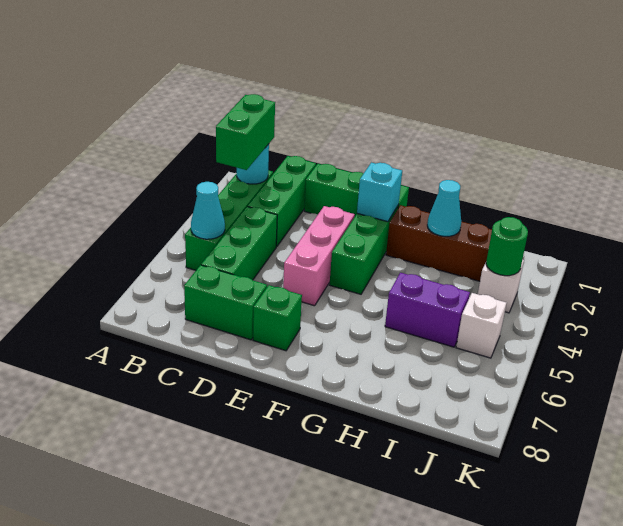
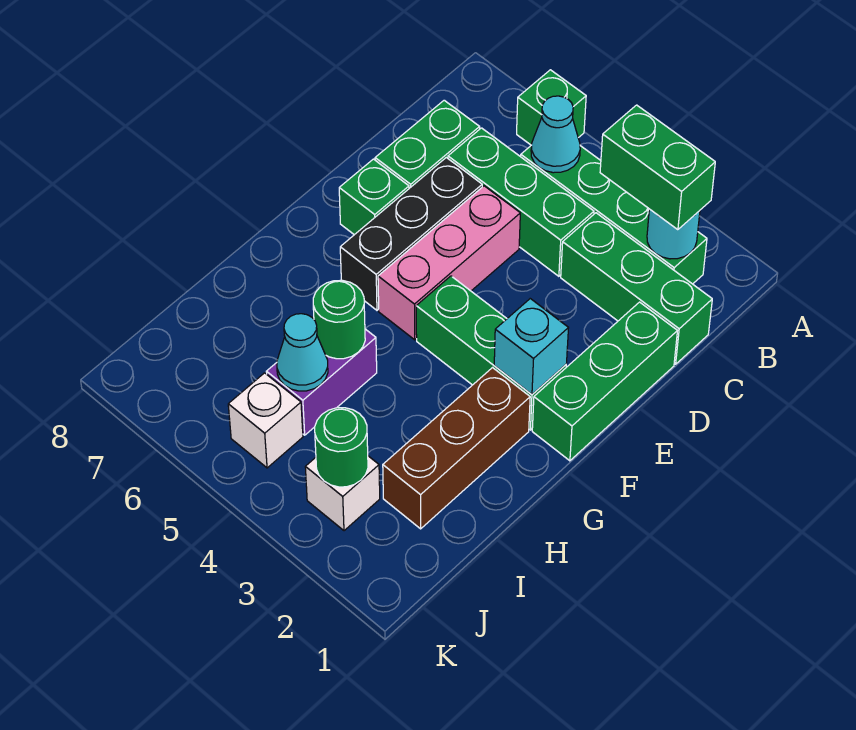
none -> green brick A6 level 1
none -> black brick D6:F6 level 1
pink brick E3:E5 level 1 -> pink brick D5:F5 level 1
cyan cone H2 level 2 -> cyan cone I5 level 2
none -> green round brick H5 level 2

